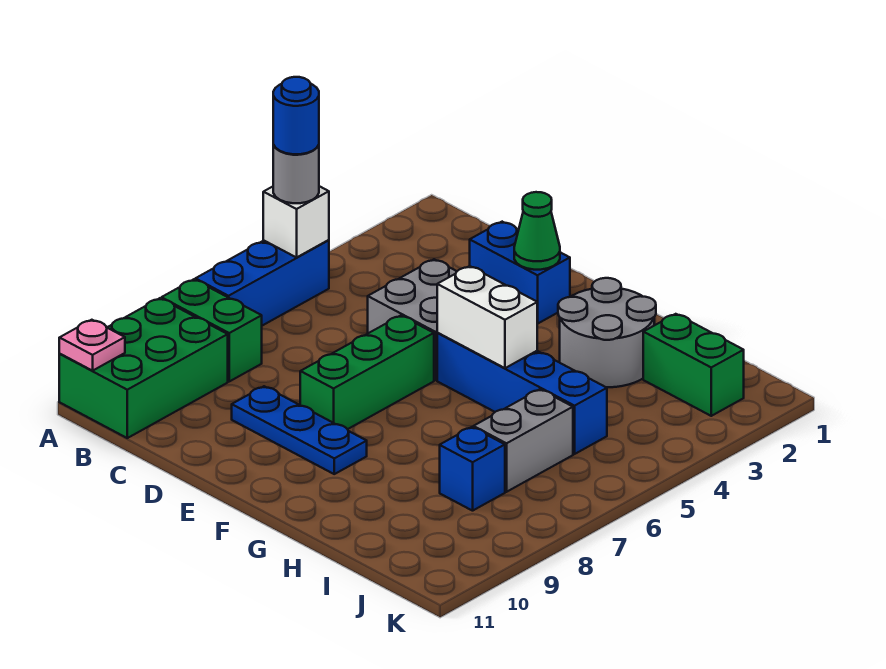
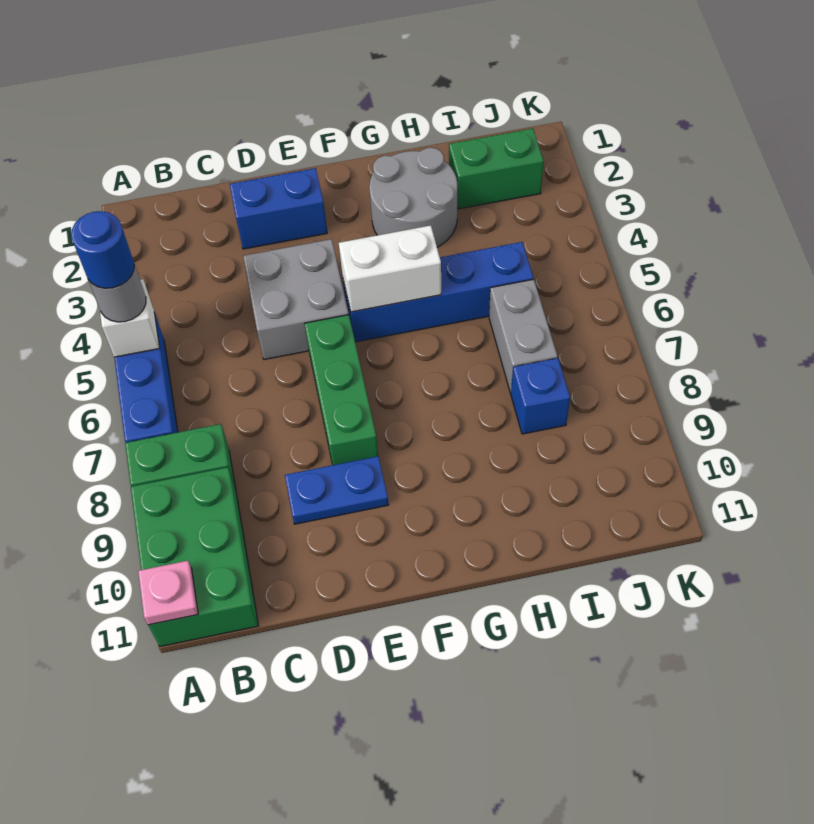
blue plate D9:F9 level 1 -> blue plate D9:E9 level 1
green cone E2 level 2 -> none

